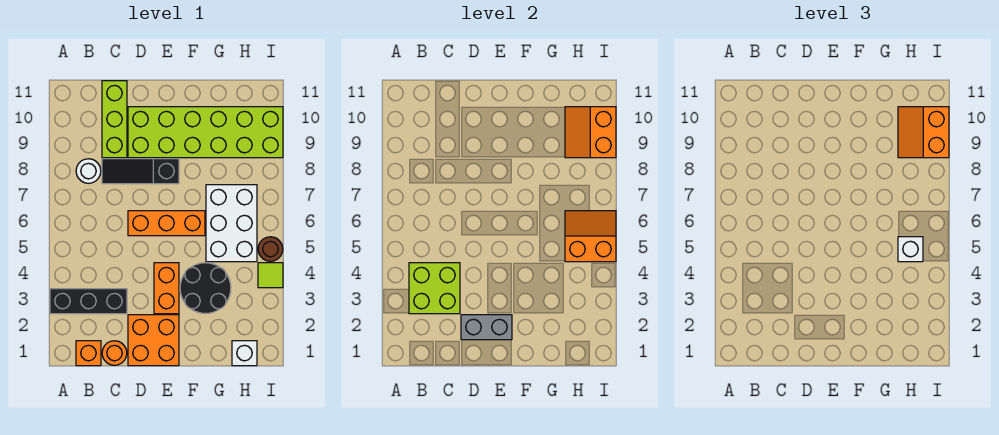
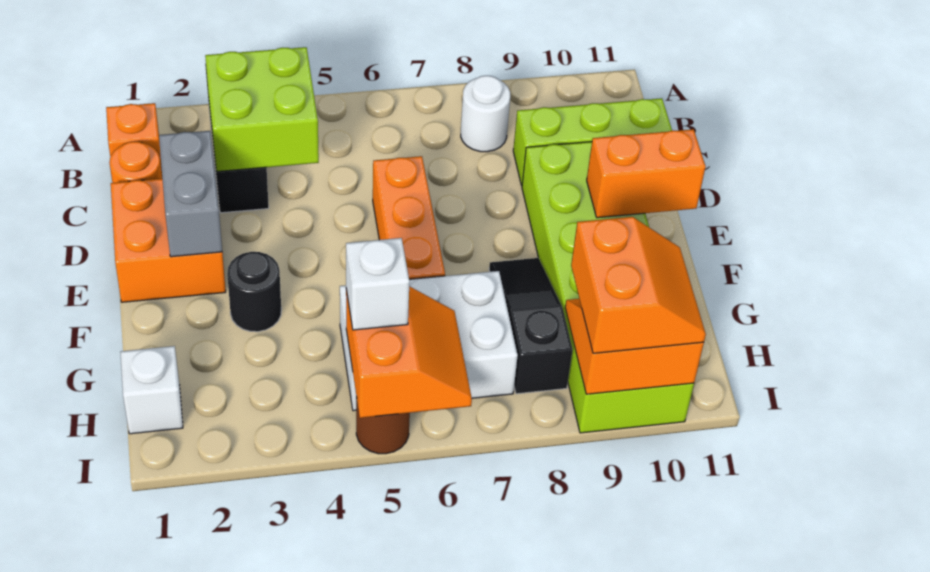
black slope C8:E8 level 1 top E -> black slope F8:H8 level 1 top H
orange brick E3:E4 level 1 -> orange brick E10:E11 level 2
black round brick F3:G4 level 1 -> black round brick F3 level 1
orange slope H9:I10 level 3 top I -> orange slope H9:I10 level 3 top 9
lime tile I4 level 1 -> none

